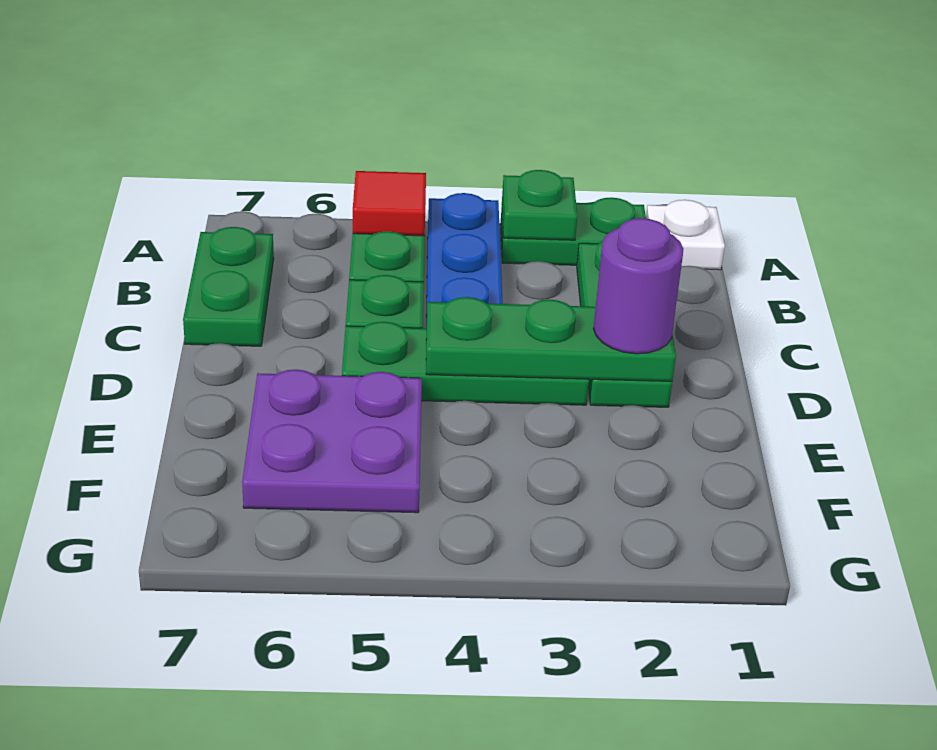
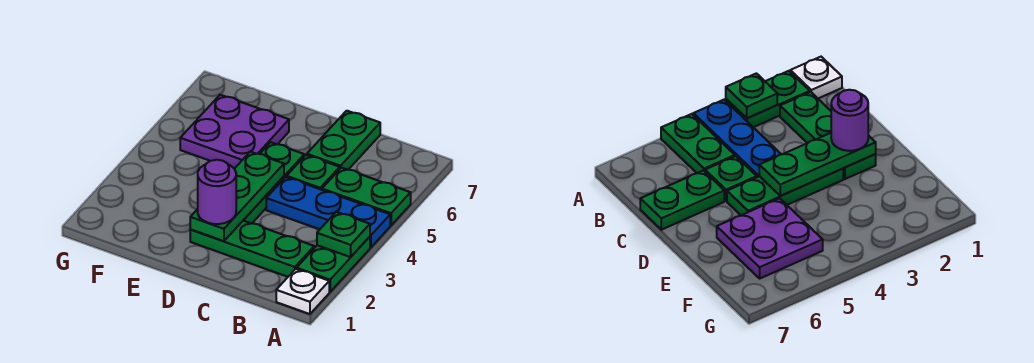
red tile A5 level 2 -> none
green plate B7:C7 level 1 -> green plate C6:C7 level 1

